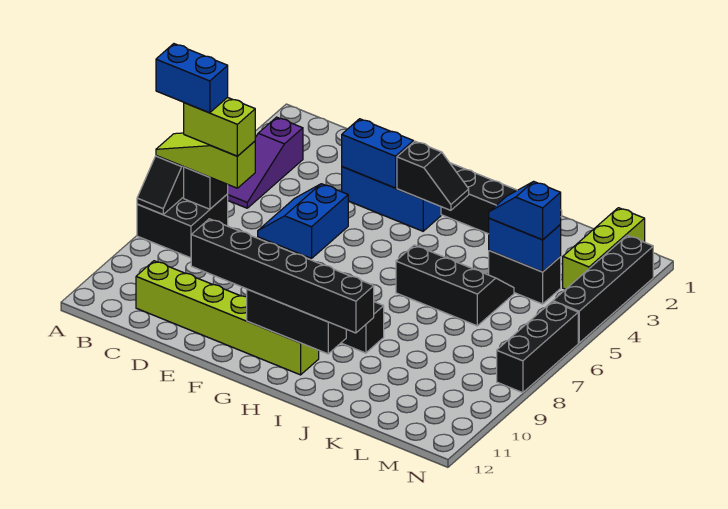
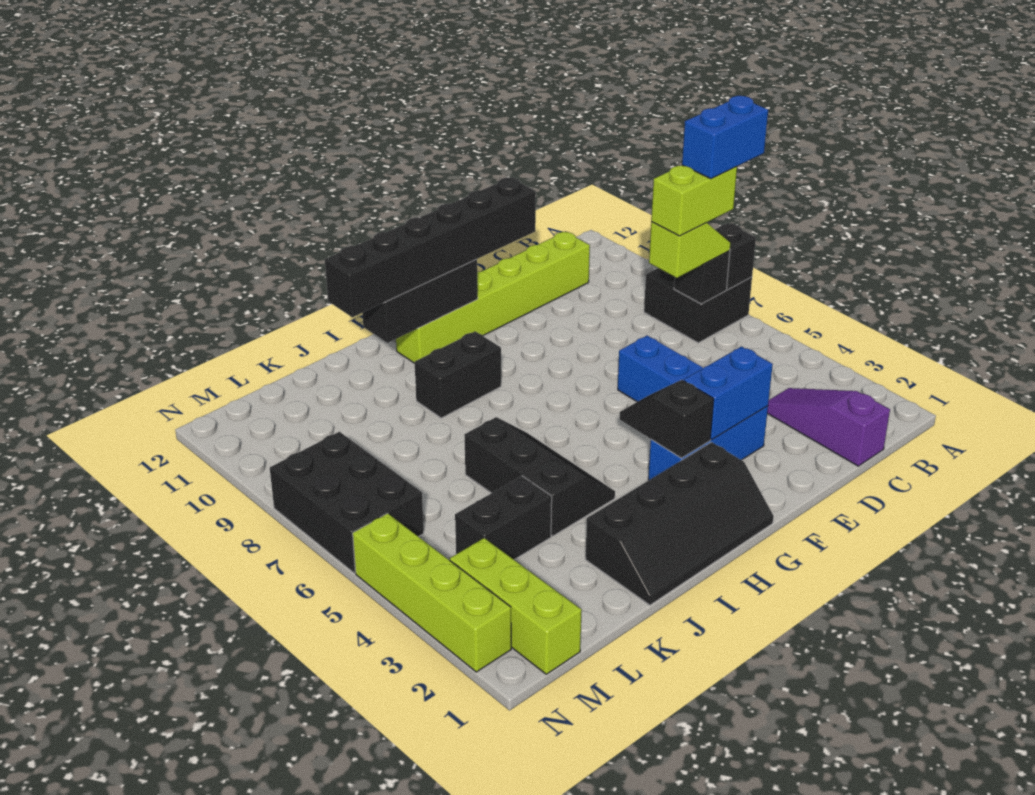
lime slope A7:C7 level 3 top C -> lime slope B7:C7 level 3 top C
purple slope B3:B5 level 1 top 3 -> purple slope C1:C3 level 1 top 1
black slope G3:H3 level 2 top G -> black slope G3:G4 level 2 top 3
black slope I5:K6 level 1 top 6 -> black slope I4:J6 level 1 top J
blue brick K4:L4 level 2 -> none
blue slope K4:L4 level 3 top L -> none
black brick N2:N5 level 1 -> lime brick N2:N5 level 1
black brick N6:N8 level 1 -> black brick M6:N8 level 1

